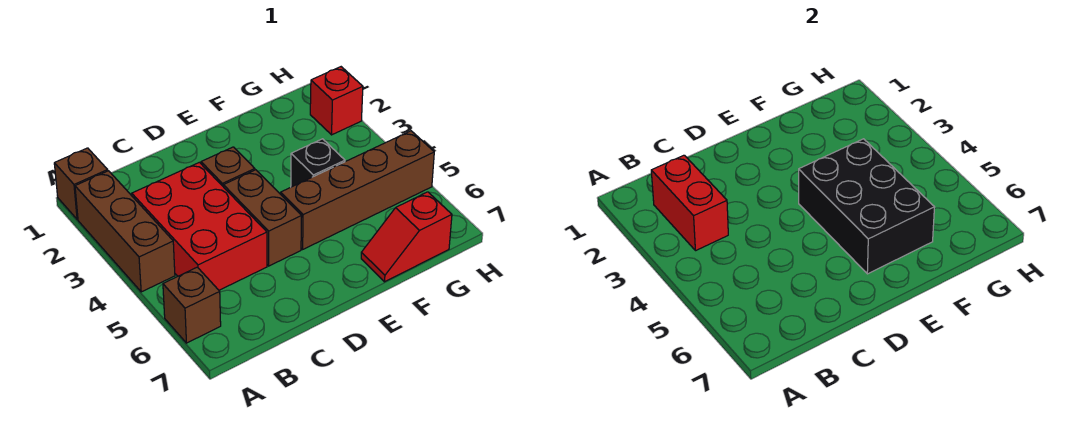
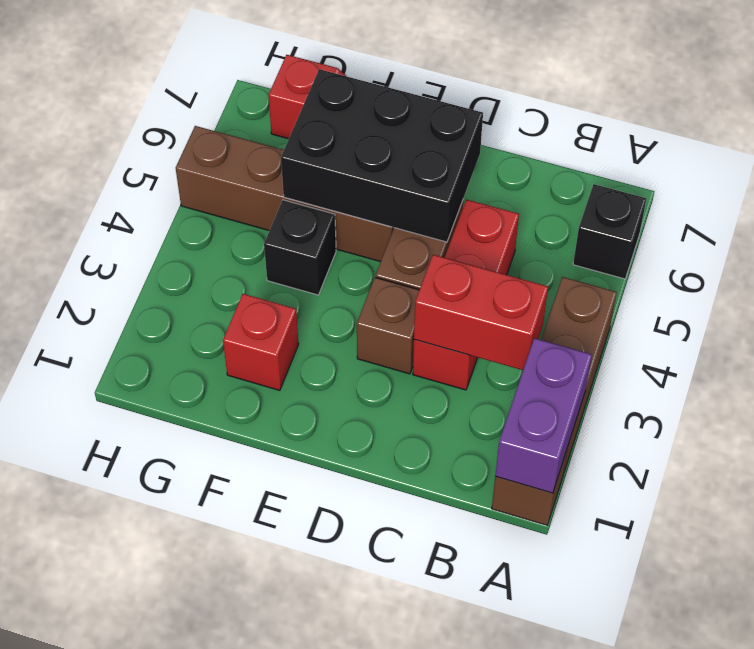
none -> purple brick A1:A2 level 2
brown brick A6 level 1 -> black brick A6 level 1
red brick B2:B3 level 2 -> red brick B3:C3 level 2
red brick B3:C5 level 1 -> red brick C3:C5 level 1
black brick E4:F6 level 2 -> black brick D5:F6 level 2
red brick H2 level 1 -> red brick F2 level 1

